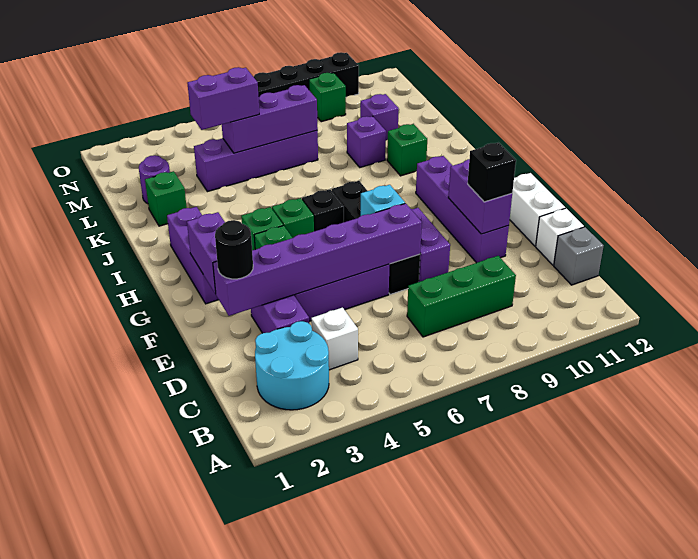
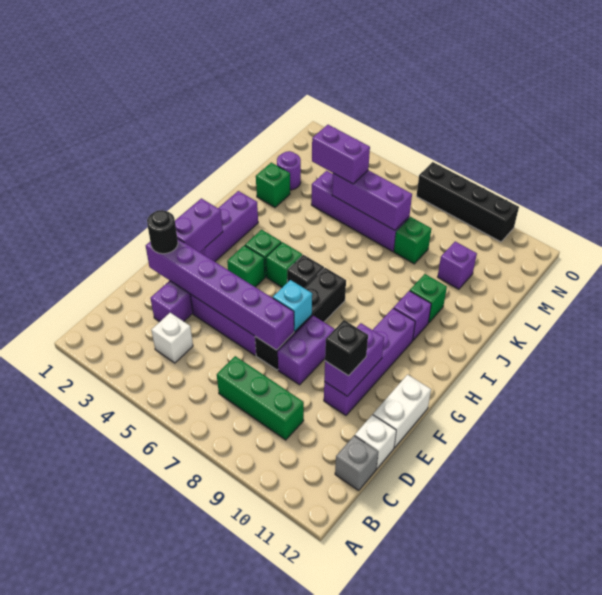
cyan round brick B2:C3 level 1 -> none
purple brick K9 level 1 -> purple brick I10 level 1
green brick N9 level 1 -> green brick L8 level 1

